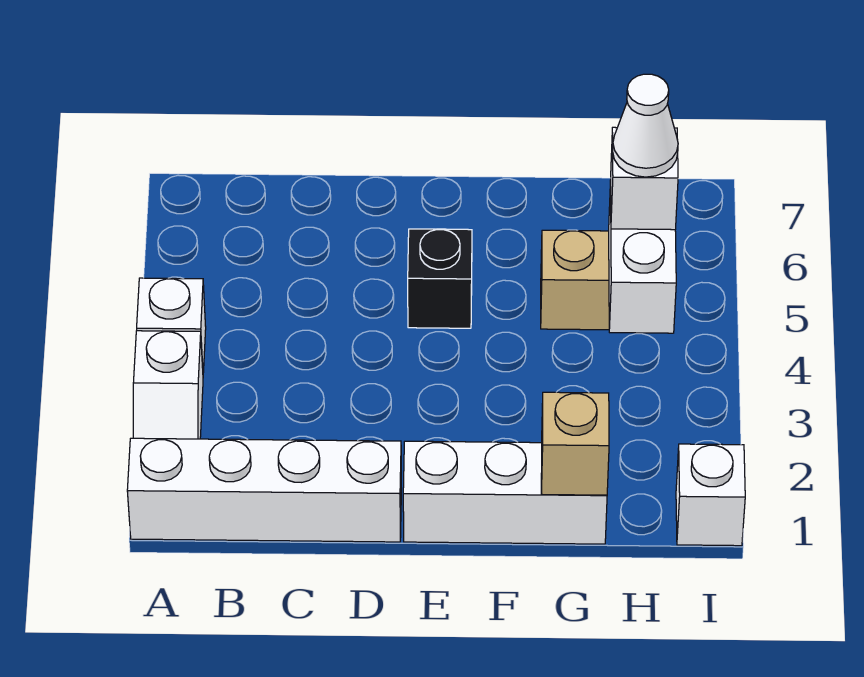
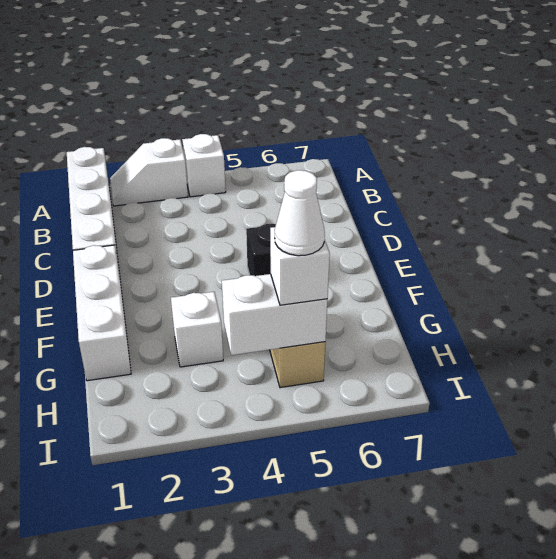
tan brick G1 level 2 -> none
white brick I1 level 1 -> white brick G3 level 1

